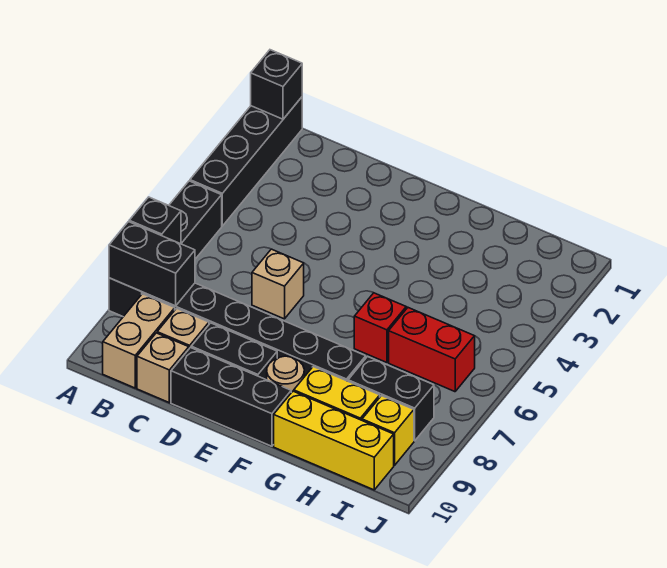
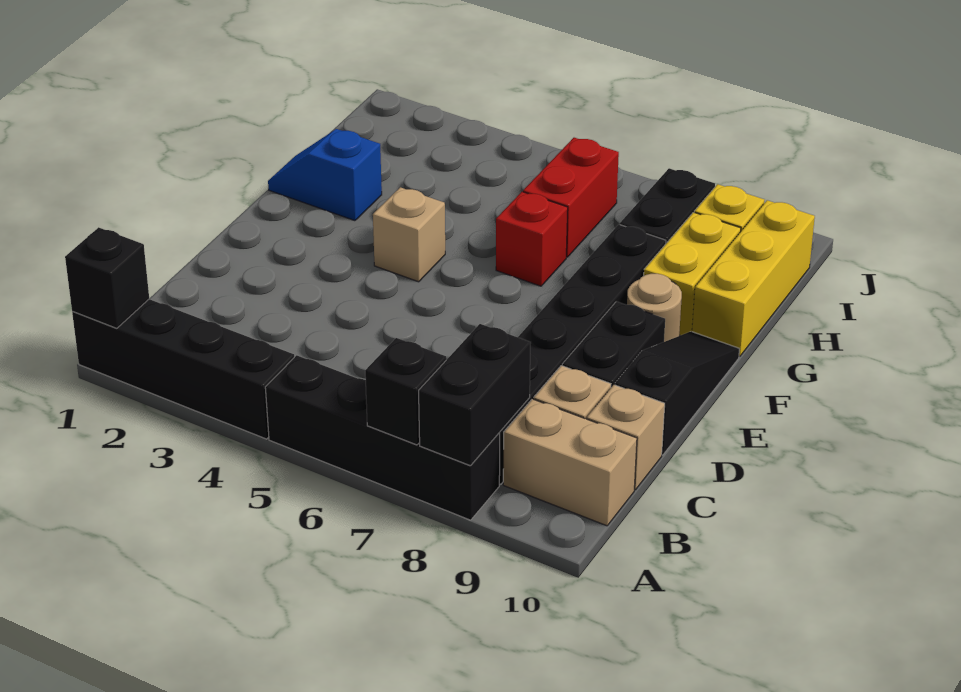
tan brick D6 level 1 -> tan brick F4 level 1
black brick D10:F10 level 1 -> black slope D10:F10 level 1 top D
none -> blue slope G1:G2 level 1 top 2

